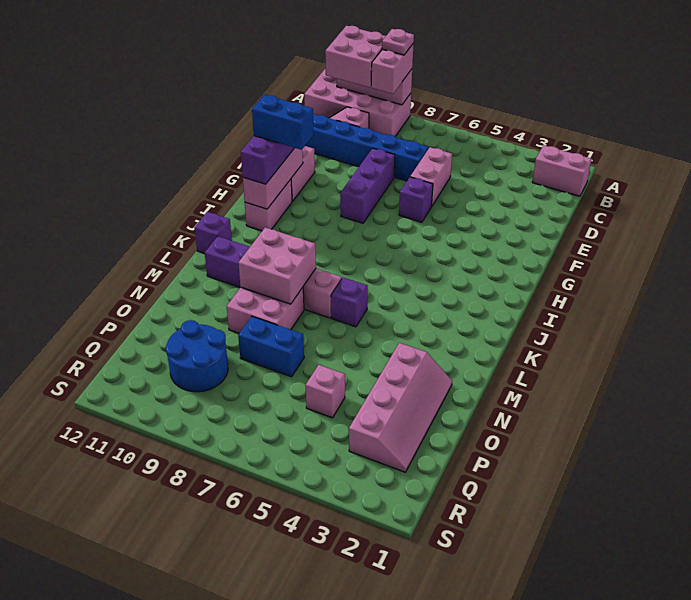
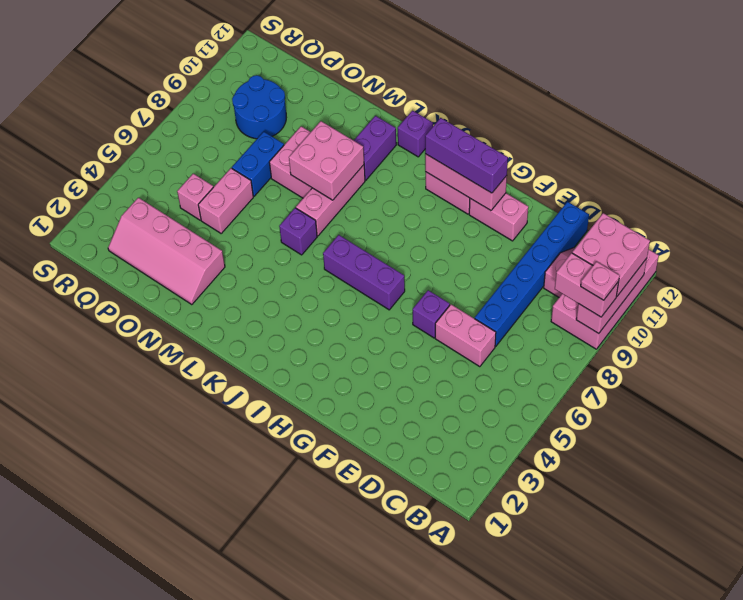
pink brick B1:B2 level 1 -> pink brick O5:O6 level 1
purple brick E8:G8 level 1 -> purple brick H6:J6 level 1
blue brick H10:H11 level 4 -> none

